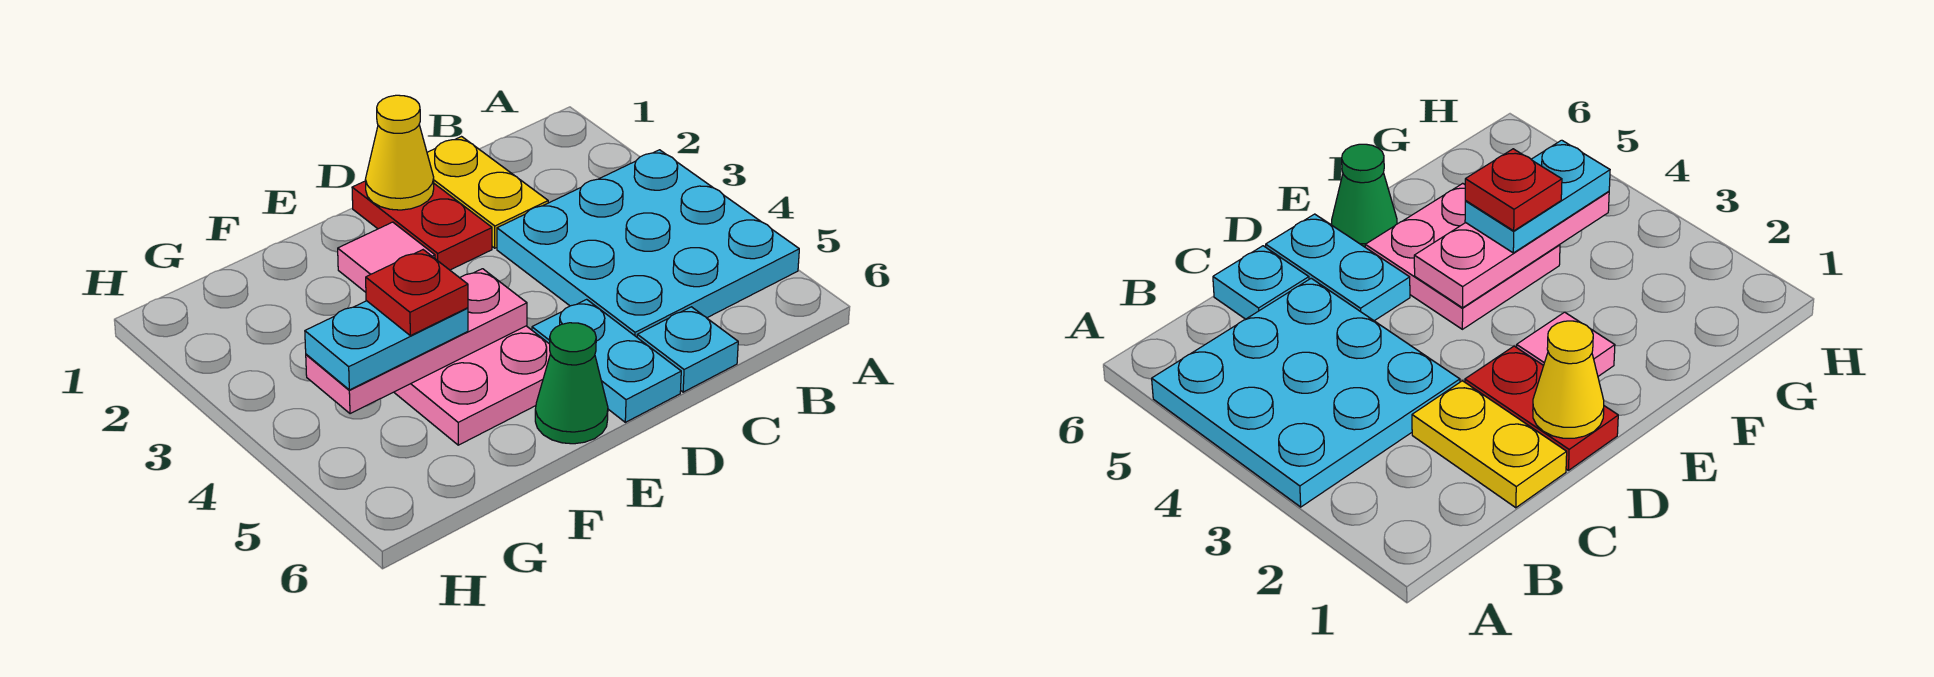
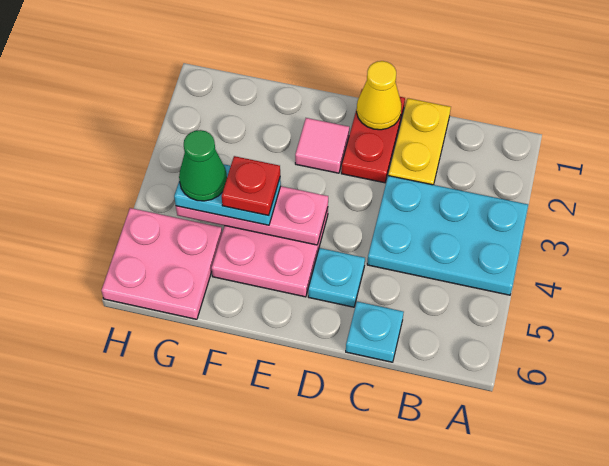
cyan plate A3:C5 level 1 -> cyan plate A3:C4 level 1
cyan plate D5:D6 level 1 -> cyan plate D5 level 1
green cone E6 level 1 -> green cone G4 level 4
none -> pink plate G5:H6 level 1

